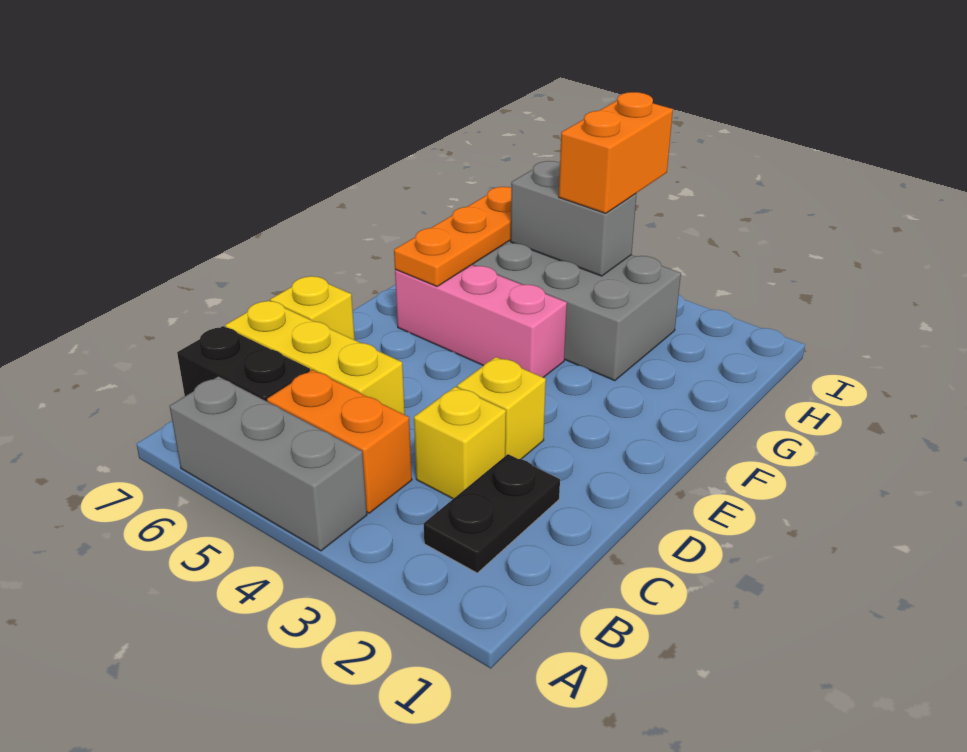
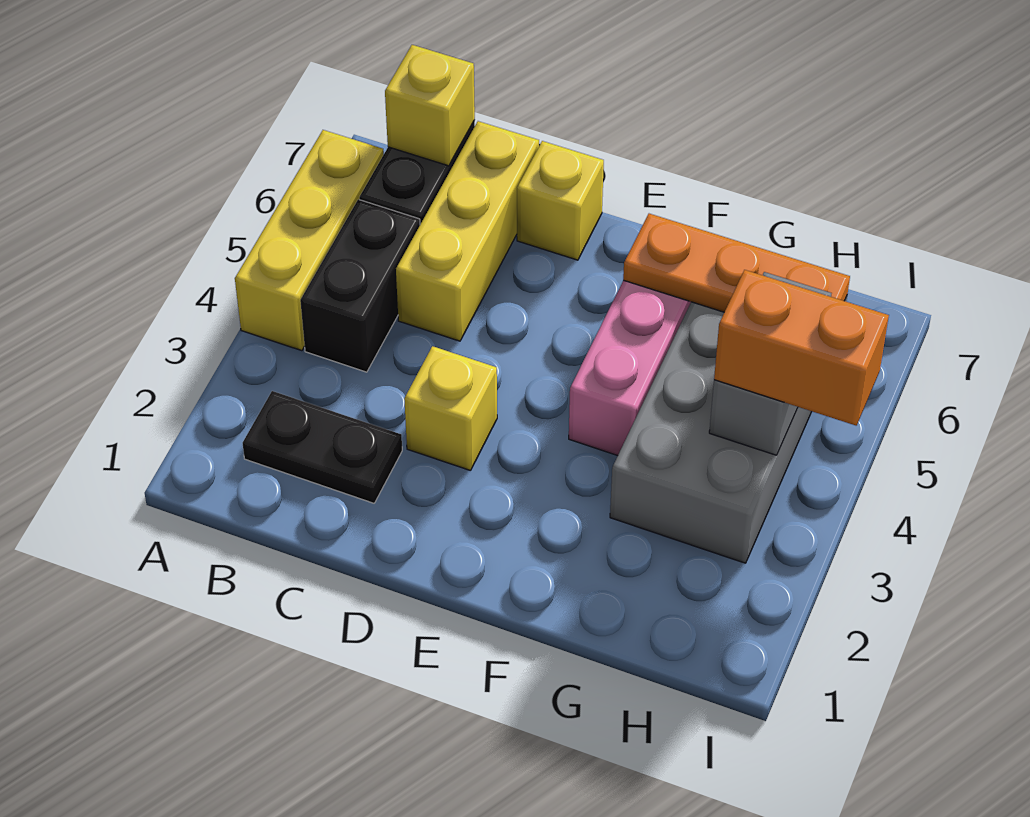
grey brick A4:A6 level 1 -> yellow brick A4:A6 level 1
orange brick B4:B5 level 1 -> black brick B4:B5 level 1
yellow brick C3 level 1 -> yellow brick B7 level 2

